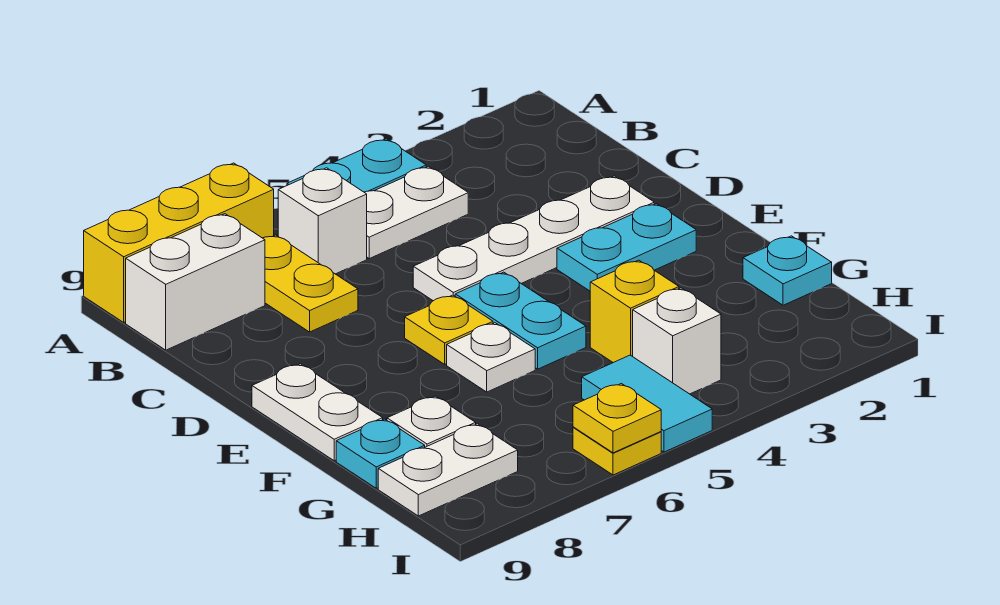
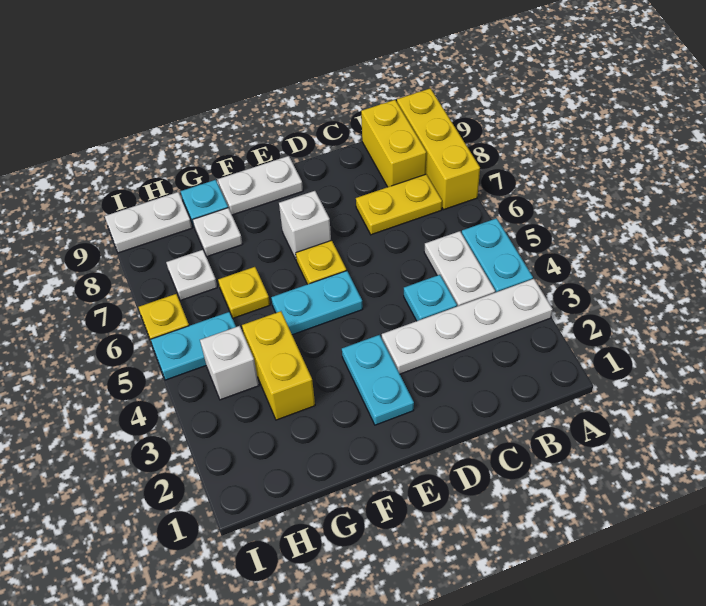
white brick B6 level 1 -> white brick E7 level 1
white brick B8:B9 level 1 -> yellow brick B8:B9 level 1
white plate D2:D5 level 1 -> white plate A3:D3 level 1
white plate F6 level 1 -> white plate H7 level 1
cyan plate G1 level 1 -> cyan plate C4 level 1
yellow brick G4 level 1 -> yellow brick G3:G4 level 1
cyan tile H5:I5 level 1 -> cyan plate H5:I5 level 1
white plate H8:H9 level 1 -> white plate H9:I9 level 1
yellow plate I6 level 2 -> yellow plate G6 level 1

